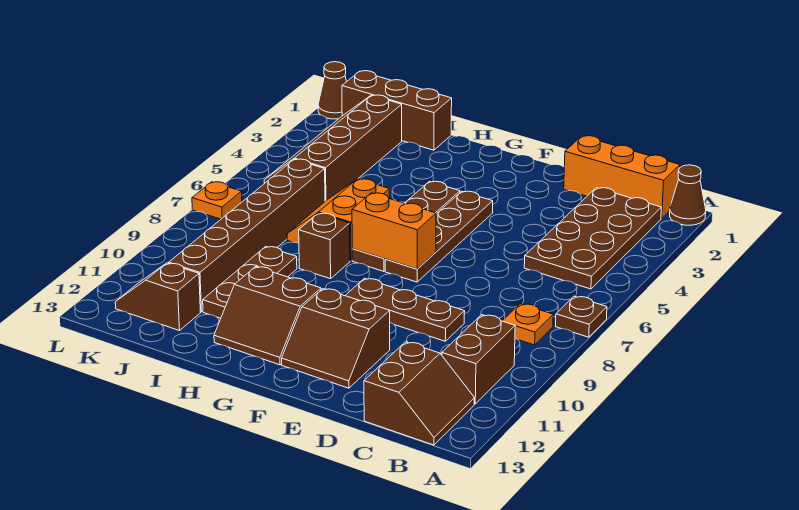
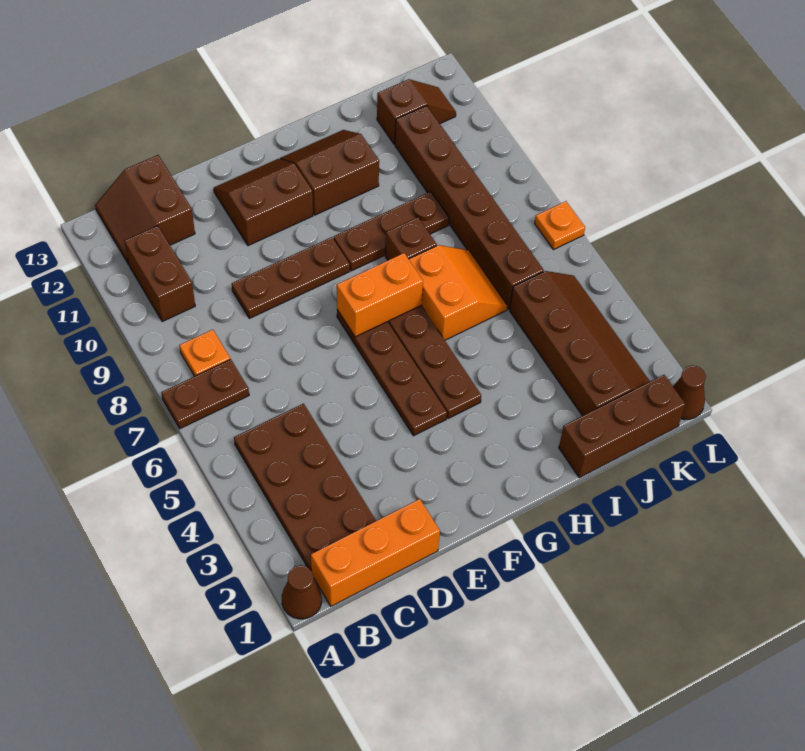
brown plate A7 level 1 -> brown plate A7:B7 level 1
brown plate I9:I11 level 1 -> brown plate G9:I9 level 1

